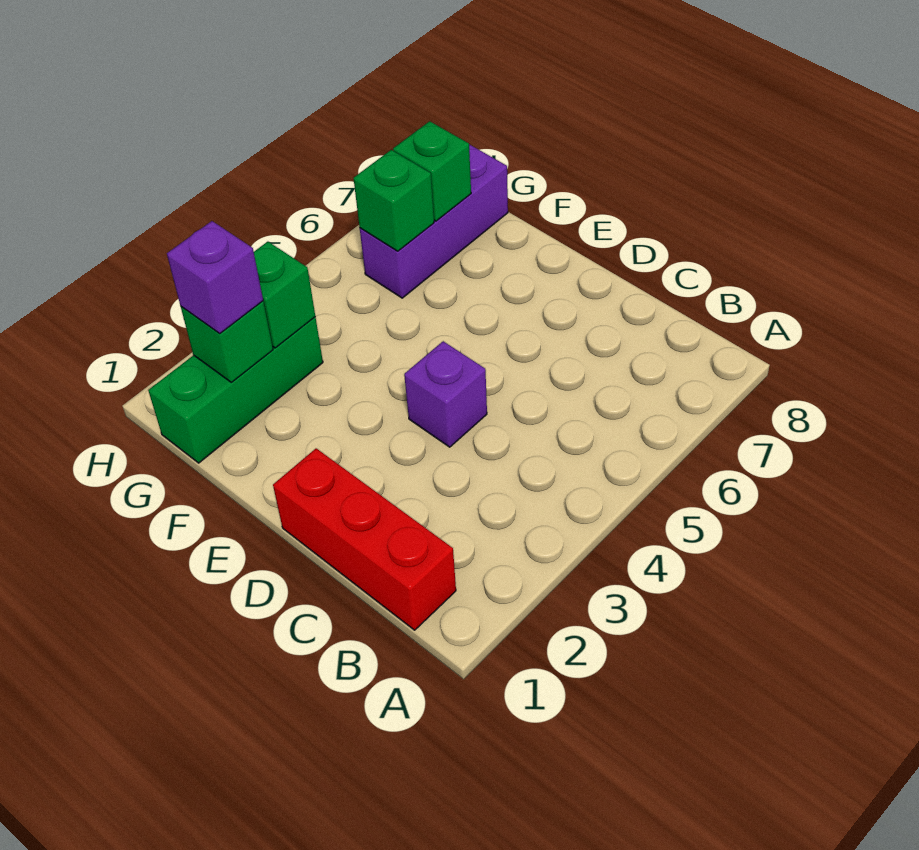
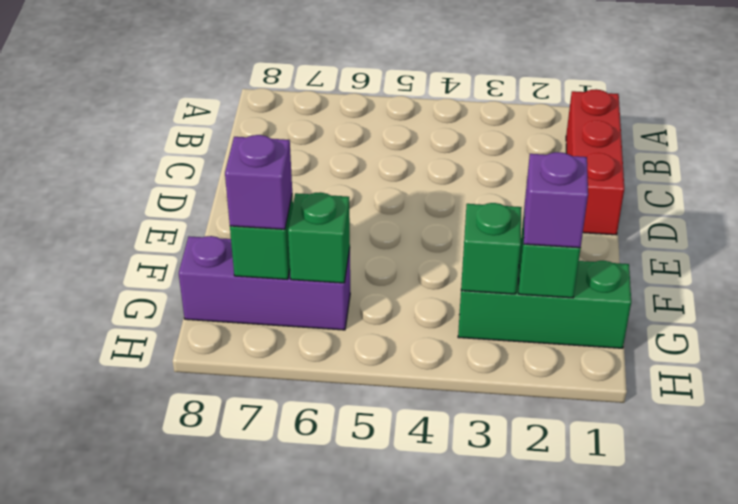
purple brick D4 level 1 -> purple brick G7 level 3

